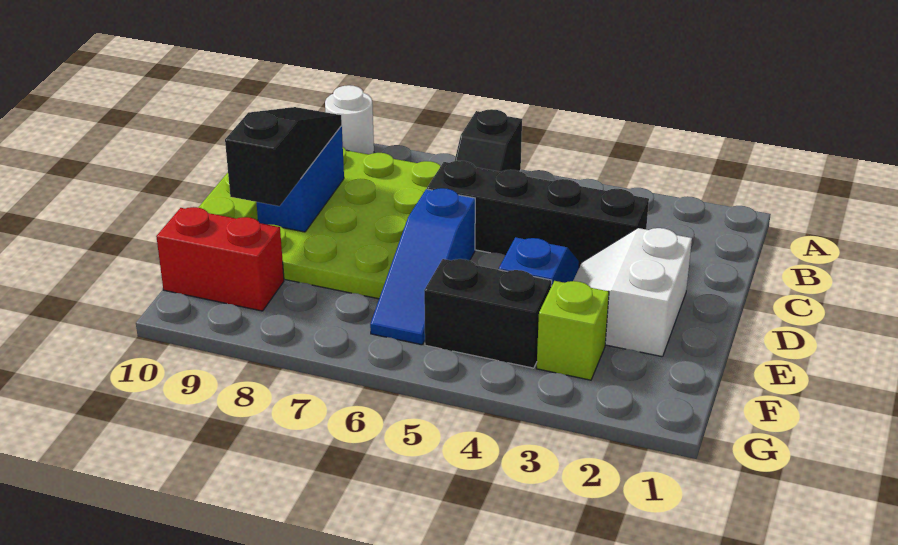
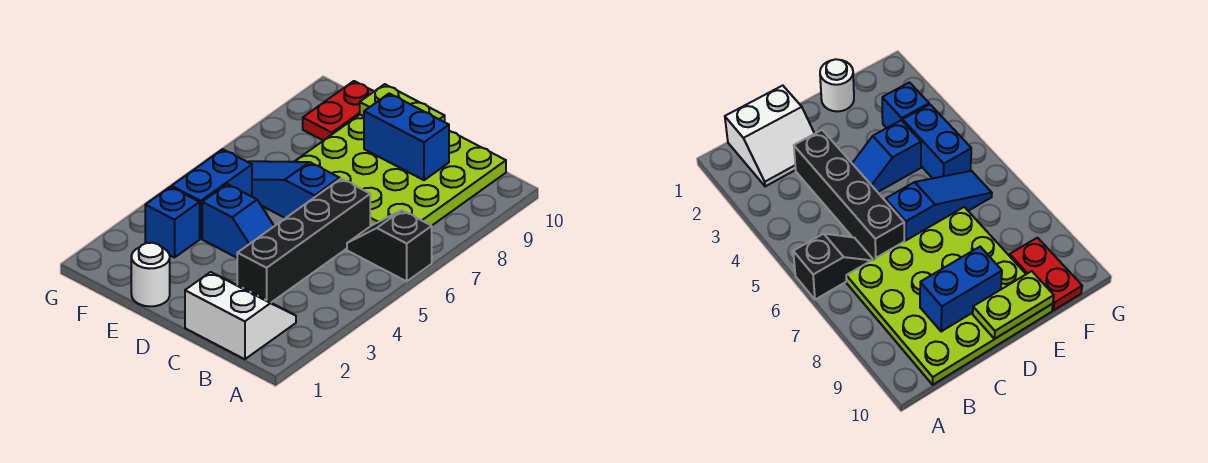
white round brick A9 level 1 -> white round brick E1 level 1
black slope C9:E9 level 3 top E -> none
white slope D2:E3 level 1 top 2 -> white slope B1:C2 level 1 top 1
lime brick F3 level 1 -> blue brick F3 level 1
black brick F4:F5 level 1 -> blue brick F4:F5 level 1
red brick F9:F10 level 1 -> red plate F9:F10 level 1

